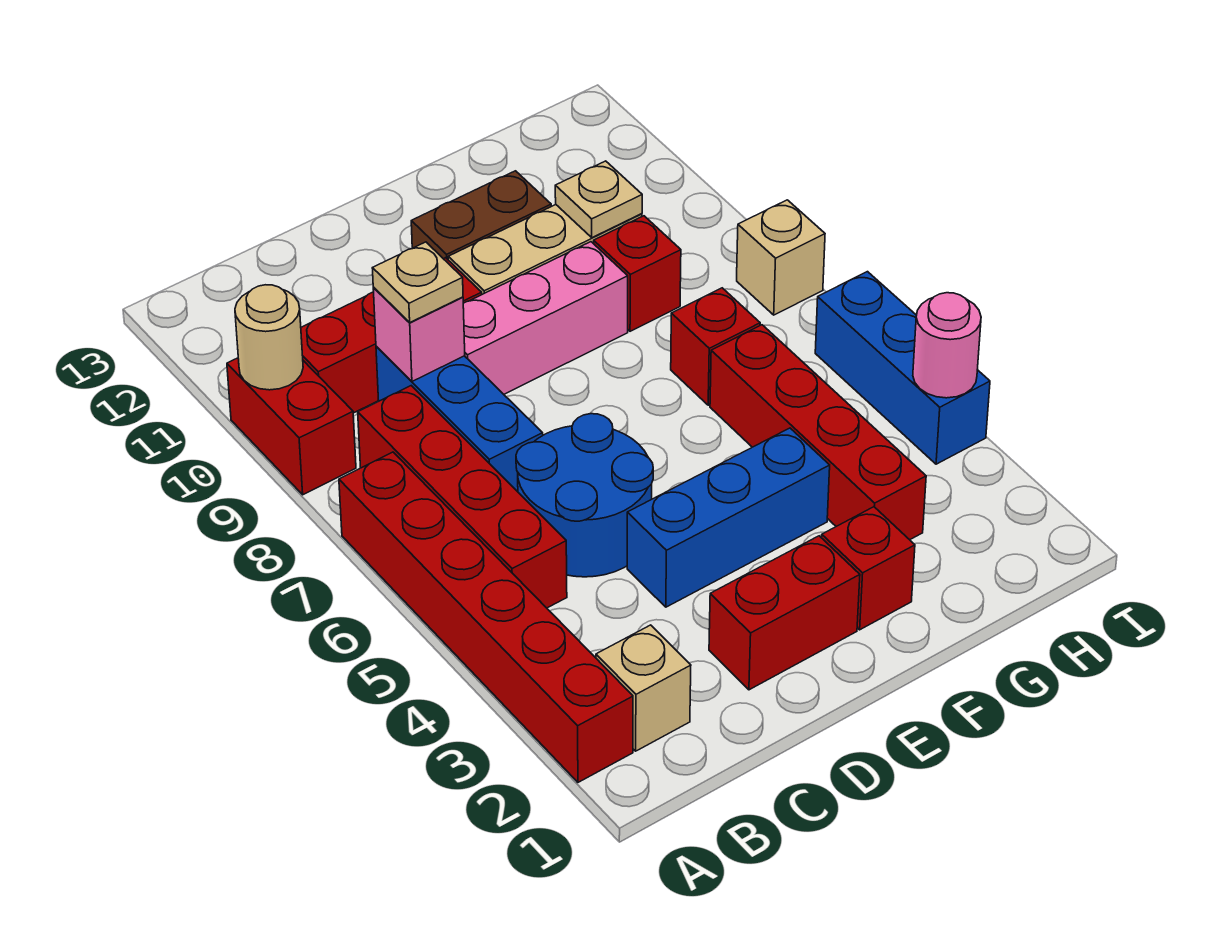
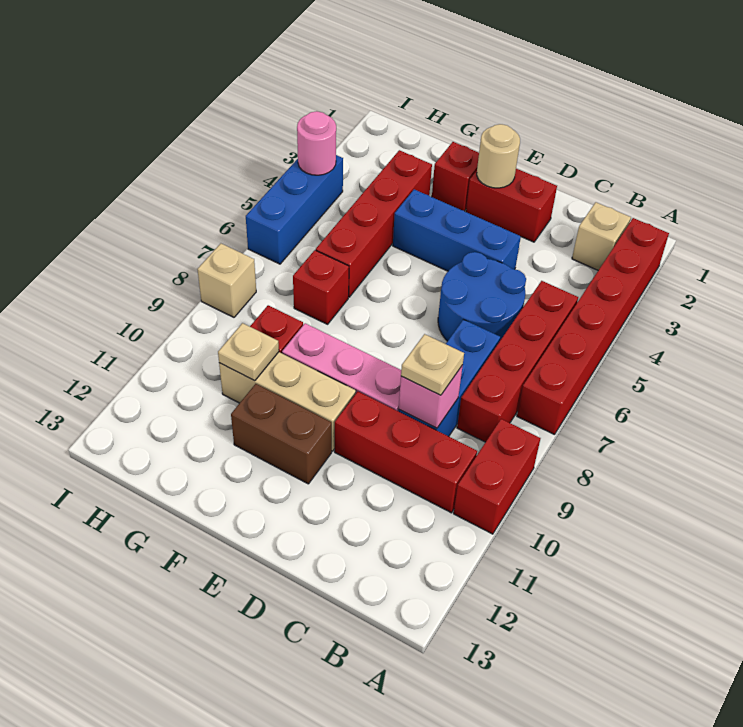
tan round brick A10 level 2 -> tan round brick E2 level 2

